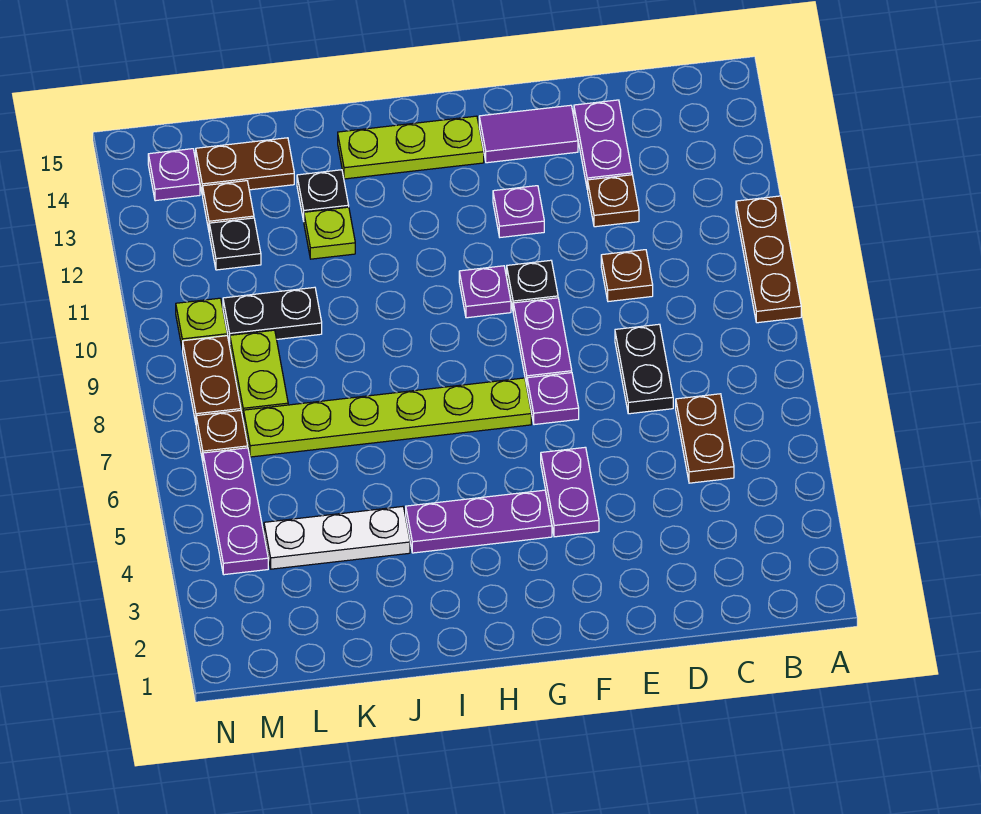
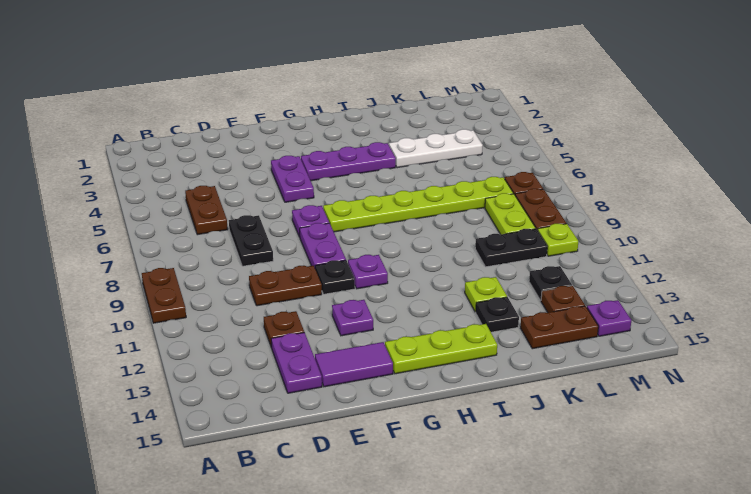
brown plate A9:A11 level 1 -> brown plate A9:A10 level 1
brown plate D10 level 1 -> brown plate D10:E10 level 1
purple plate M4:M6 level 1 -> none

